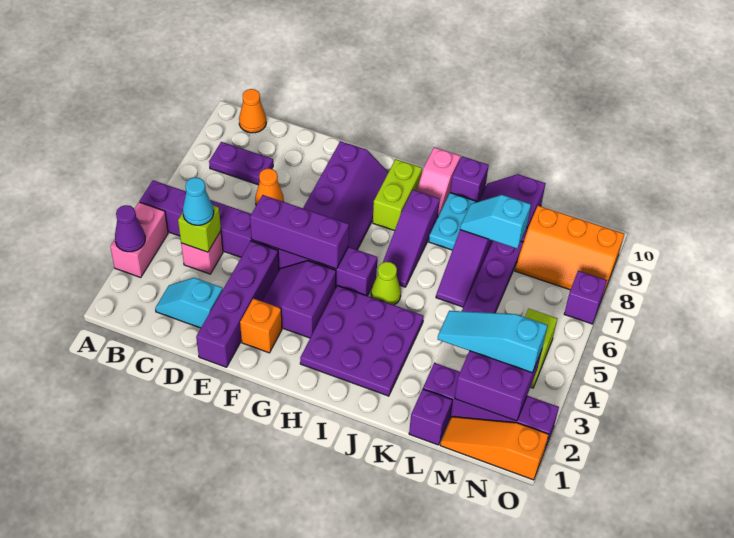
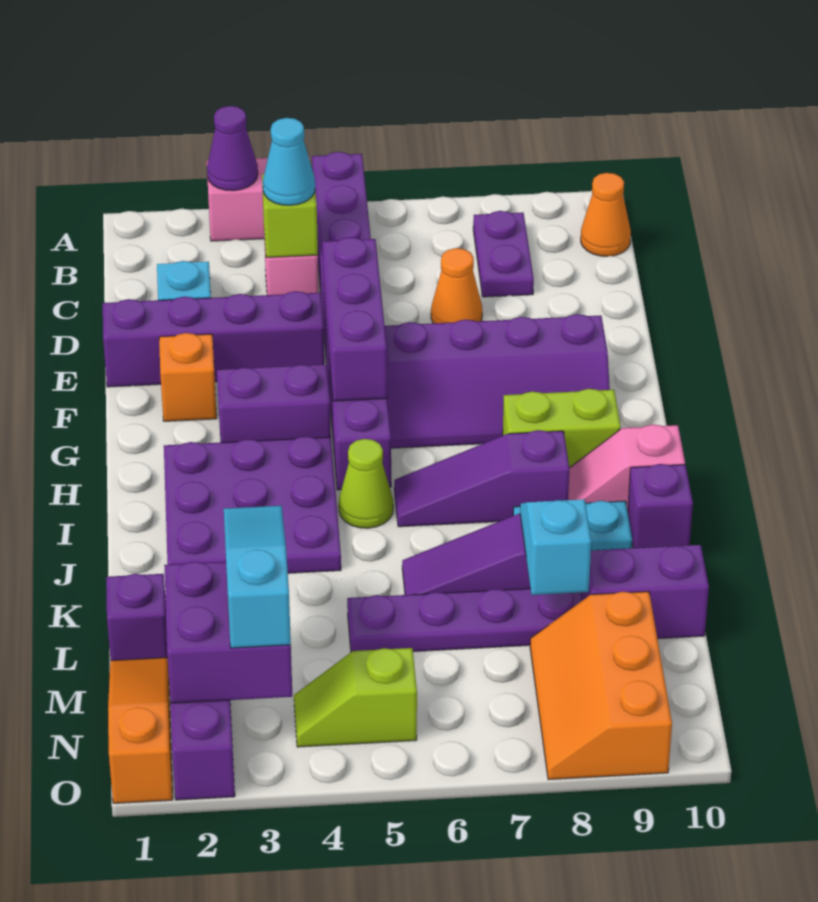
purple brick O7 level 1 -> none

